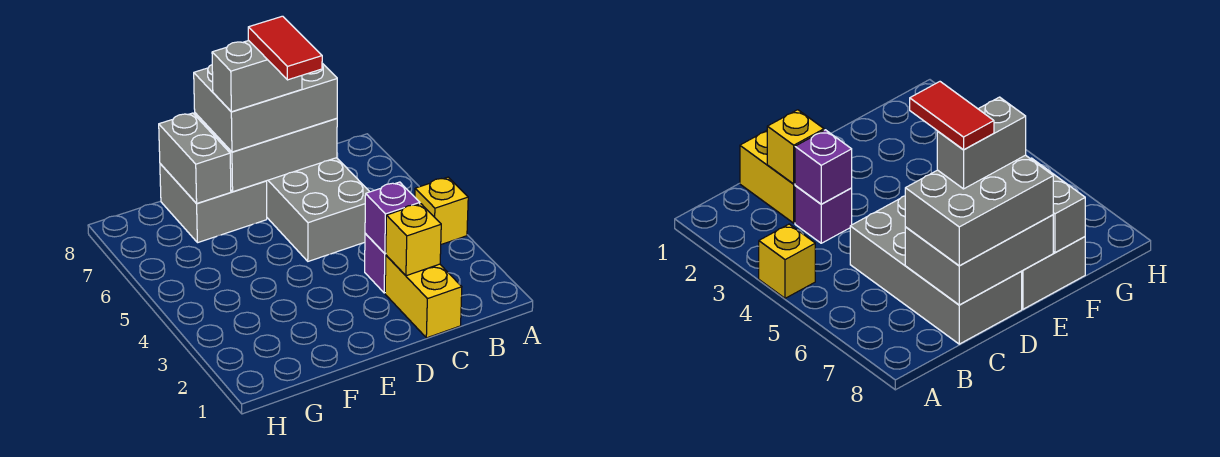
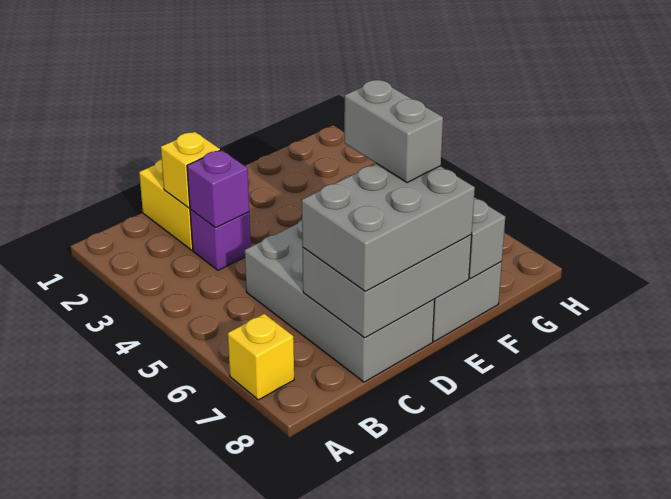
yellow brick A4 level 1 -> yellow brick A7 level 1
red tile D6:D7 level 5 -> none
grey brick D7:E7 level 4 -> grey brick E6:E7 level 4

